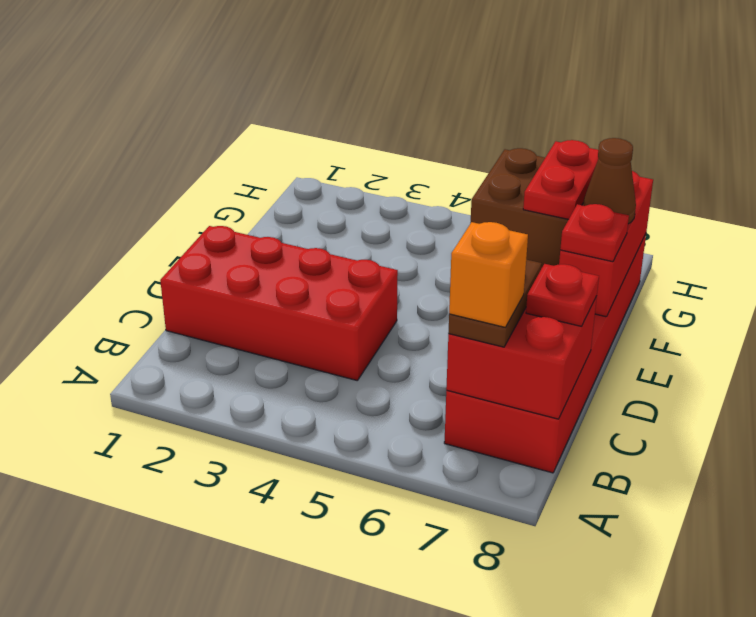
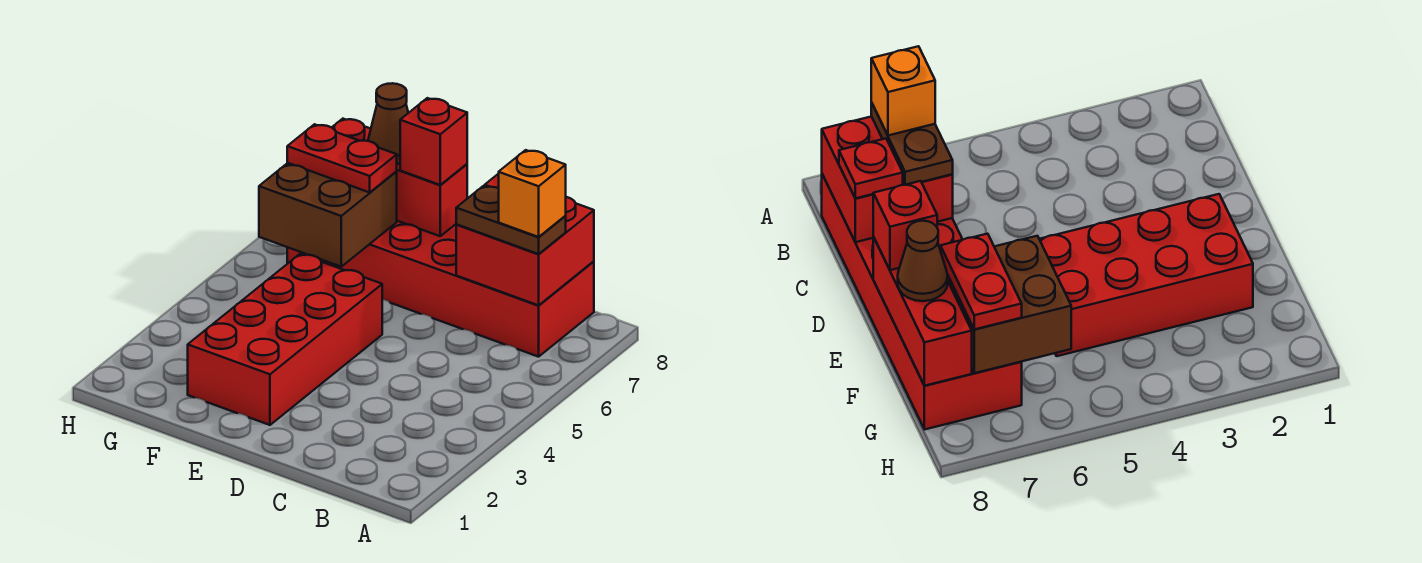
red brick C1:D4 level 1 -> red brick E2:F5 level 1
red plate E8 level 3 -> red brick E8 level 3

